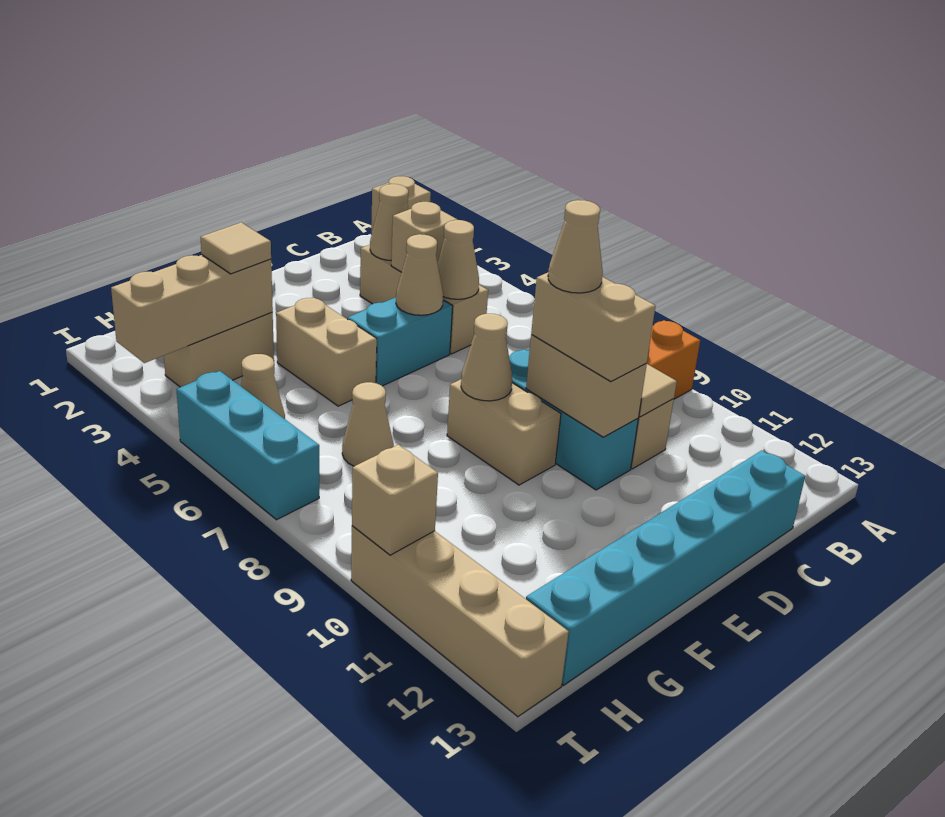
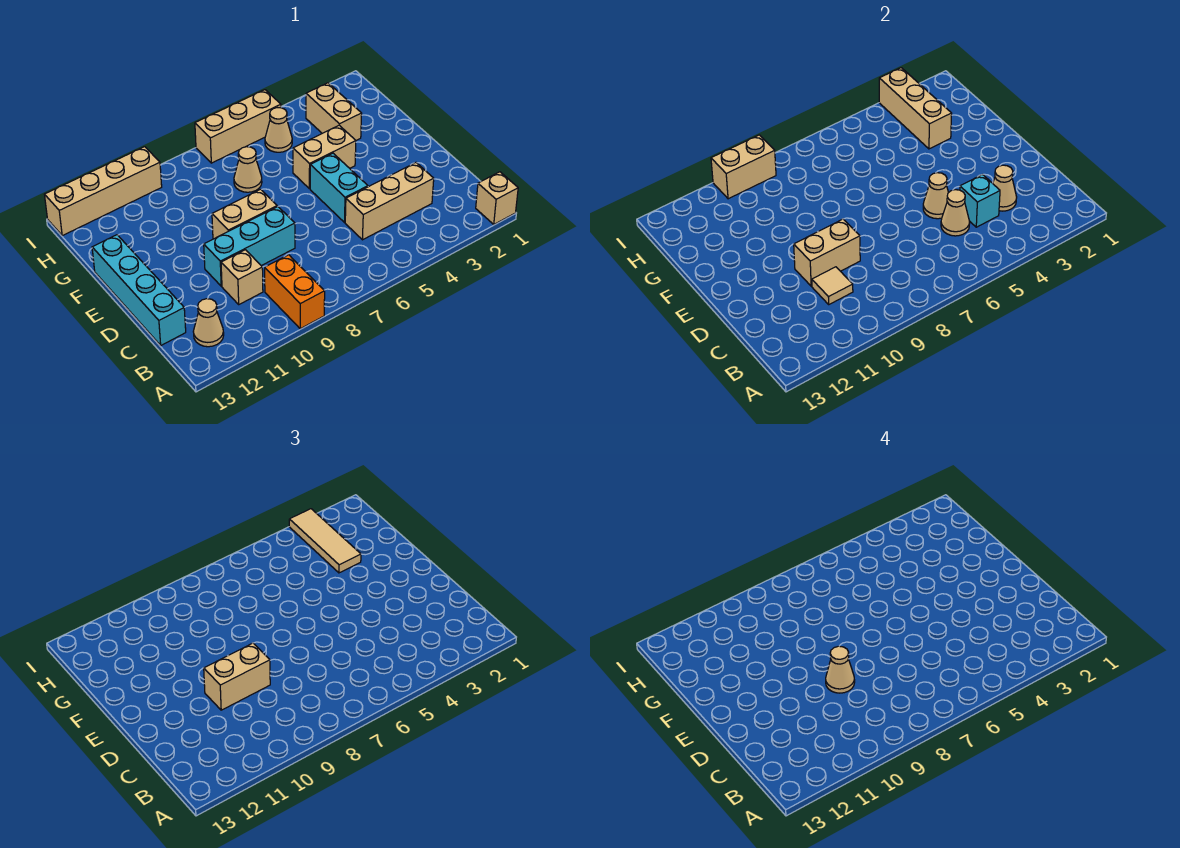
tan brick C4 level 2 -> cyan brick C4 level 2
cyan brick C13:H13 level 1 -> cyan brick C13:F13 level 1
tan cone E8 level 2 -> tan cone B12 level 1
tan tile G3 level 3 -> tan tile G3:I3 level 3
cyan brick I5:I7 level 1 -> tan brick I5:I7 level 1
tan brick I10 level 2 -> tan brick I9:I10 level 2

